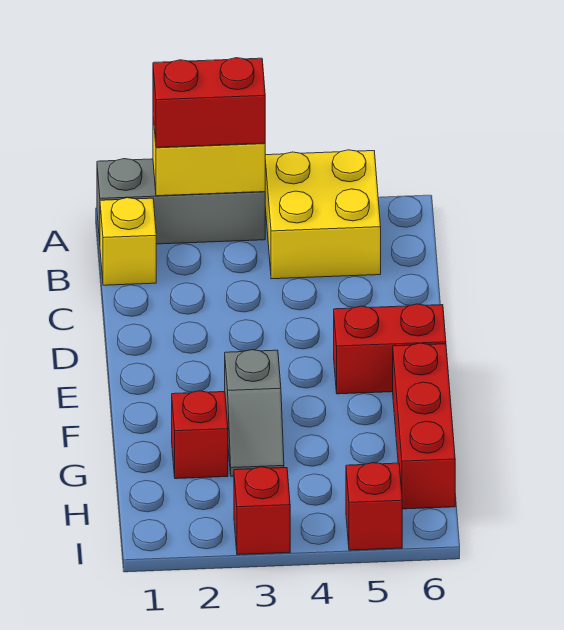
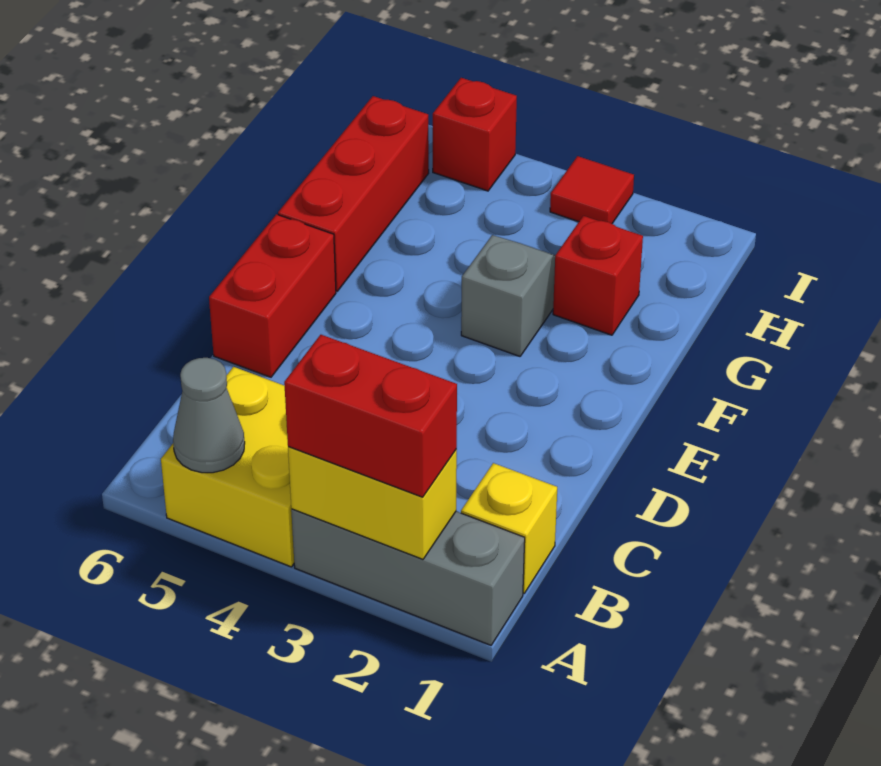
none -> grey cone A5 level 2
red brick E5:E6 level 1 -> red brick D6:E6 level 1
red brick I3 level 1 -> red tile I3 level 1

